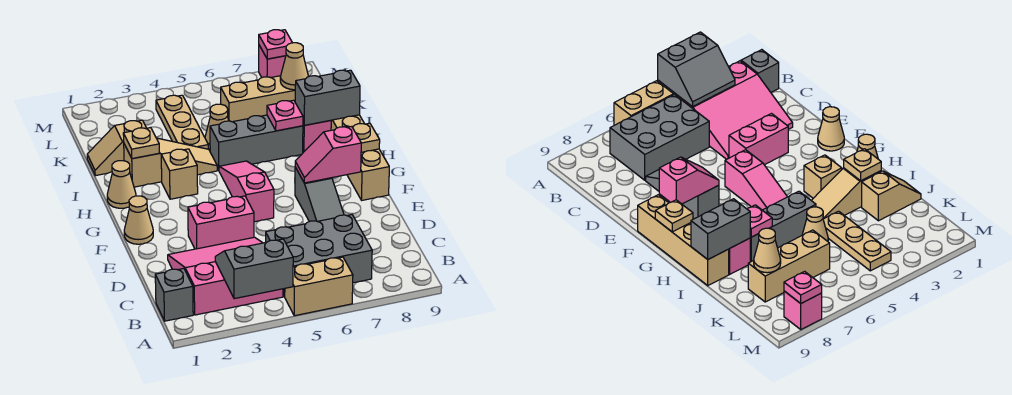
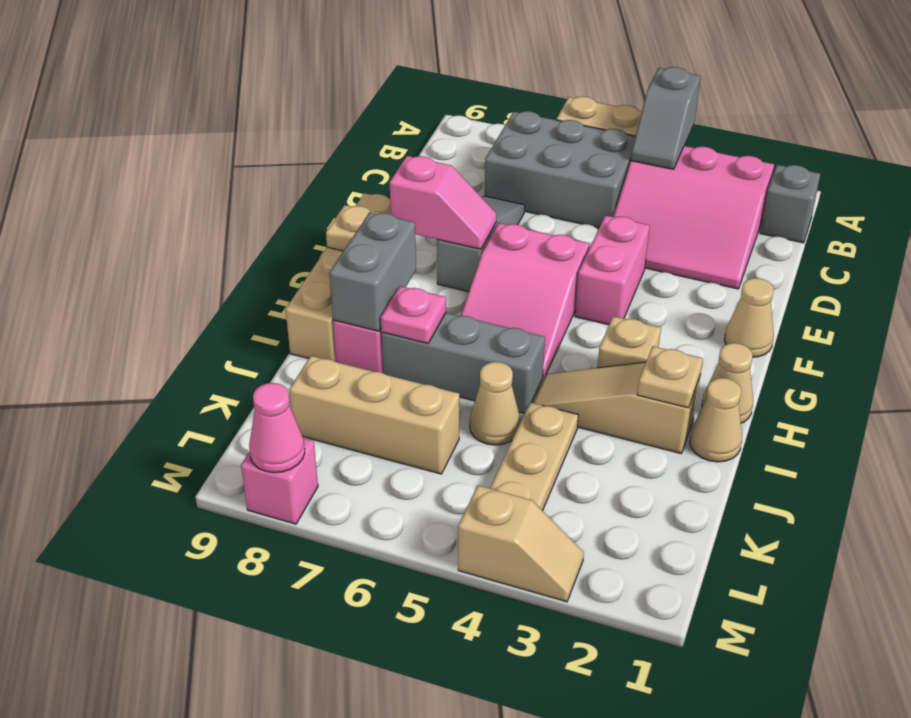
grey slope A3:B4 level 2 top A -> grey slope A4:B4 level 2 top A
pink brick E3:E4 level 1 -> pink brick E4:F4 level 1
pink slope F5:H5 level 1 top F -> pink slope F5:H6 level 1 top F
grey brick I8:I9 level 2 -> grey brick H8:I8 level 2
tan slope J1:J2 level 1 top 2 -> tan slope M3:M4 level 1 top 4
tan cone K8 level 2 -> tan cone I1 level 1
pink plate M8 level 2 -> pink cone M8 level 2

